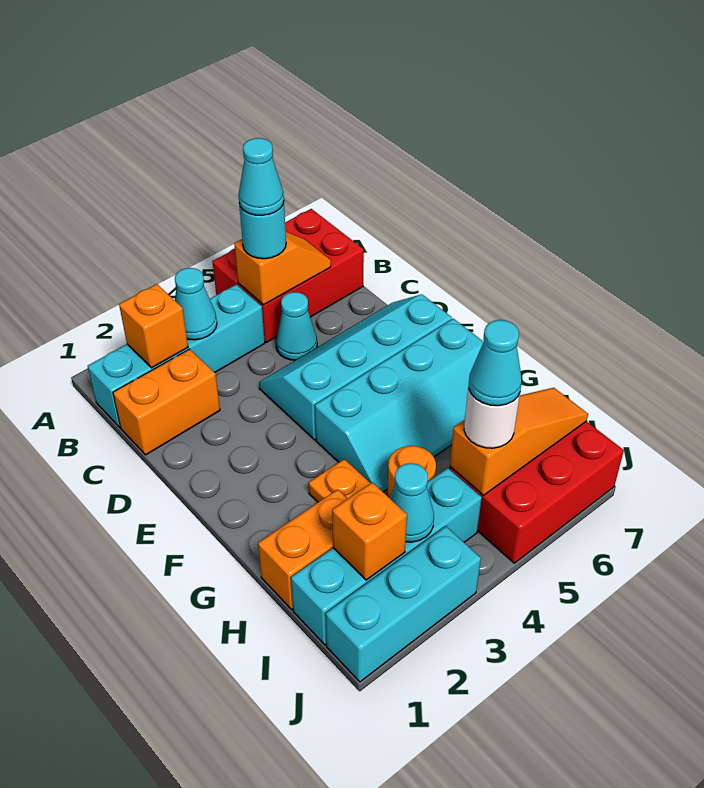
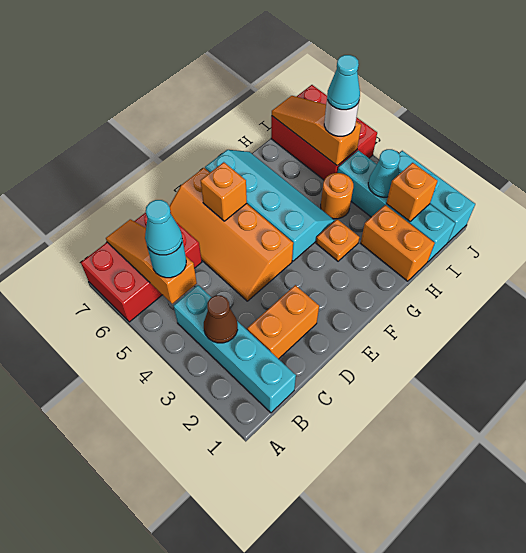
red brick A5:B7 level 1 -> red brick A6:C7 level 1
orange brick B2 level 2 -> orange brick E6 level 2
cyan cone B3 level 2 -> brown cone B3 level 2
orange slope B5:B6 level 2 top 5 -> orange slope B5:B7 level 2 top 5
orange brick C1:C2 level 1 -> orange brick C2:D2 level 1
cyan cone C5 level 1 -> none
cyan slope D4:E7 level 1 top E -> orange slope D4:E7 level 1 top E

